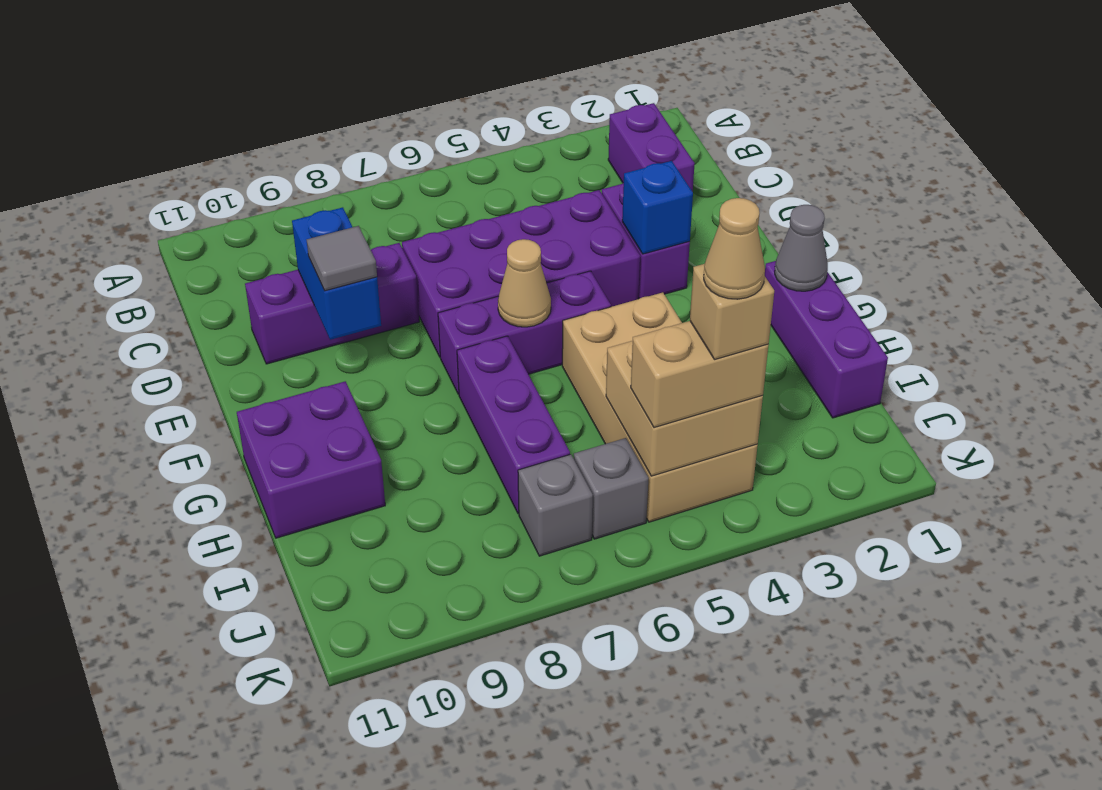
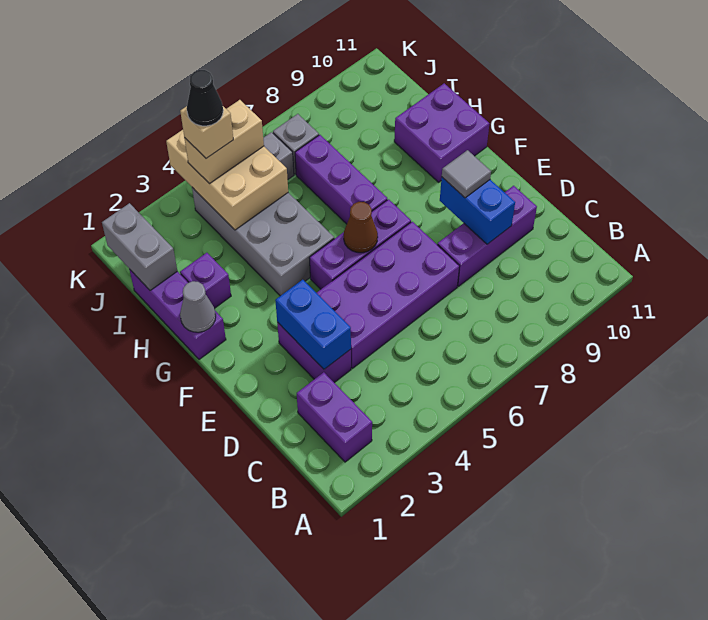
blue brick E3 level 2 -> blue brick D3:E3 level 2
tan cone F6 level 2 -> brown cone F6 level 2
tan brick G4:J5 level 1 -> grey brick G4:J5 level 1
none -> purple brick H2 level 1
none -> grey brick I1:J1 level 2
tan brick I4:J5 level 2 -> tan brick I4:K5 level 2
tan cone J4 level 5 -> black cone J4 level 5

